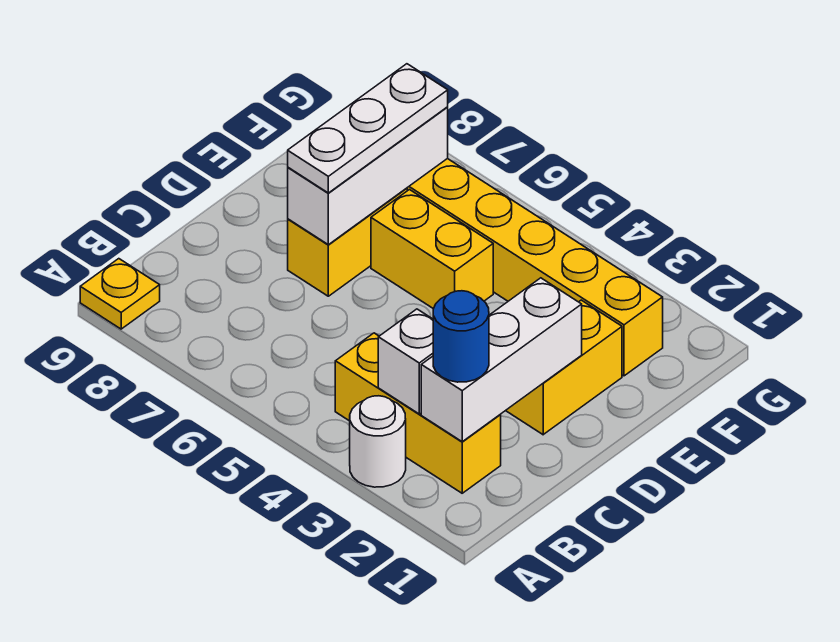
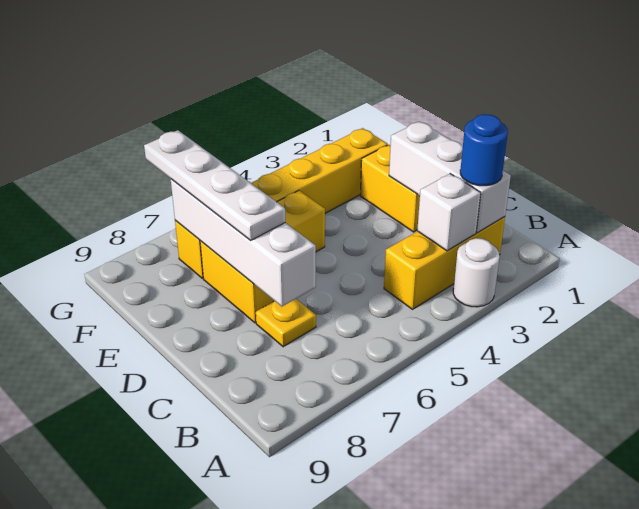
yellow plate A9 level 1 -> yellow plate C7 level 1
white brick D7:F7 level 2 -> white brick C7:F7 level 2
white plate D7:F7 level 3 -> white plate D7:G7 level 3

